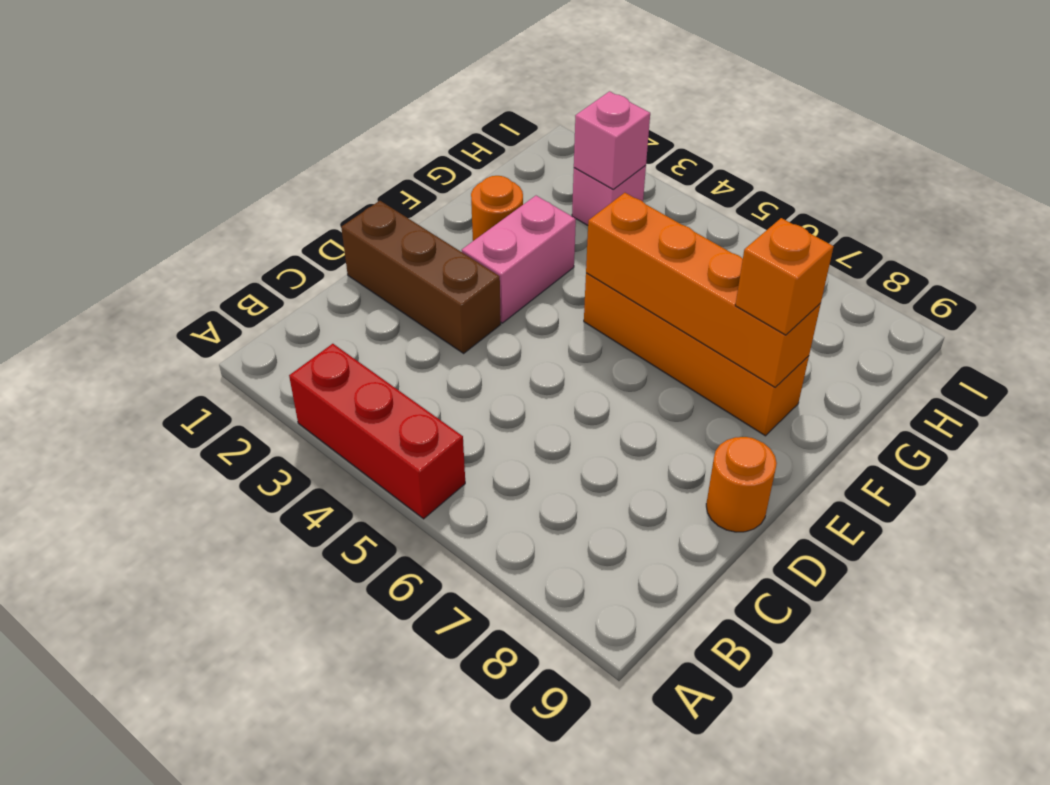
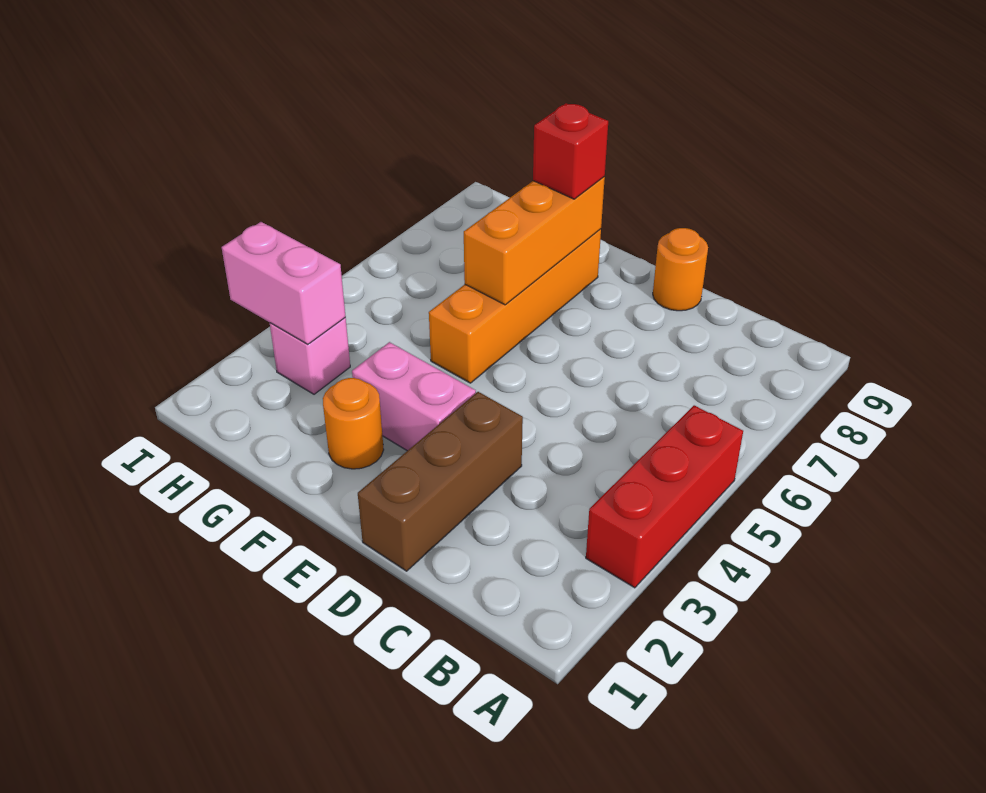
orange brick F5:F8 level 2 -> orange brick F6:F8 level 2
orange brick F8 level 3 -> red brick F8 level 3
pink brick H3 level 2 -> pink brick H3:I3 level 2

